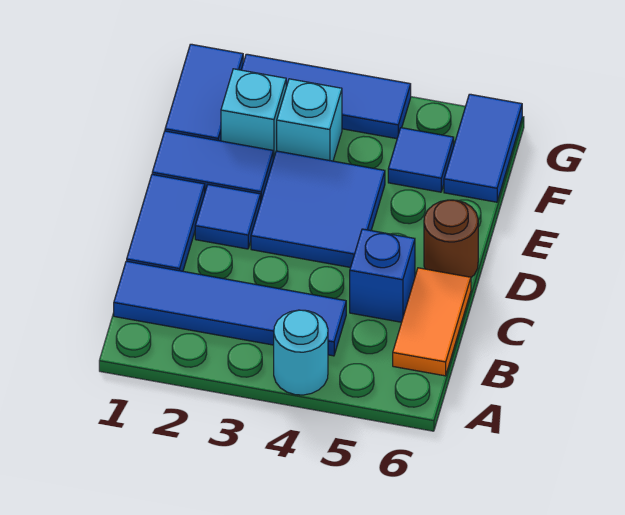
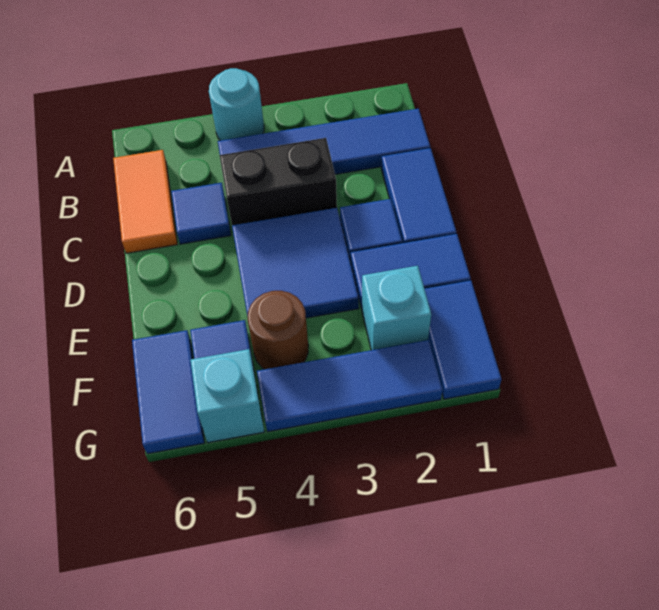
none -> black brick C3:C4 level 1
blue brick C5 level 1 -> blue tile C5 level 1
brown round brick D6 level 1 -> brown round brick F4 level 1
cyan brick F3 level 1 -> cyan brick G5 level 1

